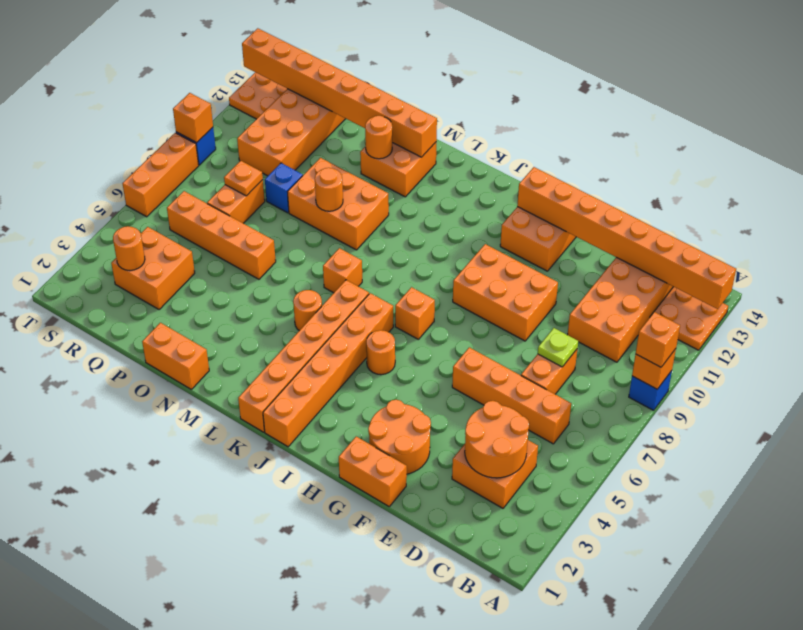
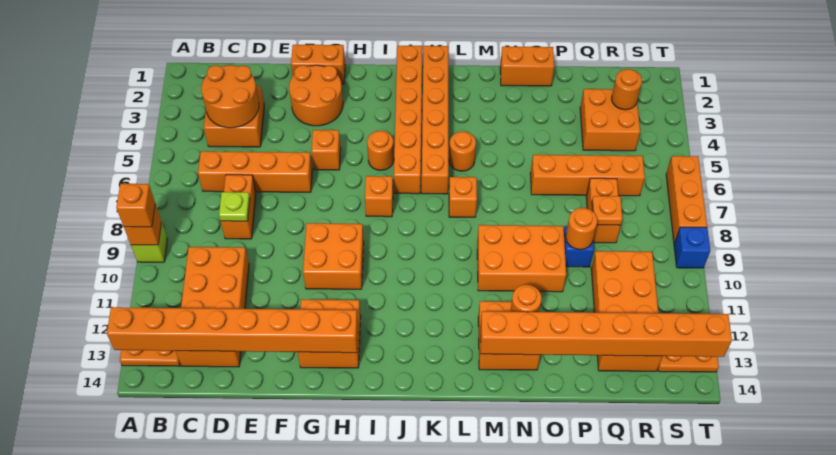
blue brick A9 level 1 -> lime brick A9 level 1
orange brick F9:H10 level 1 -> orange brick G9:H10 level 1
orange round brick N9 level 2 -> orange round brick P9 level 2
orange brick T9 level 2 -> orange brick G5 level 1

